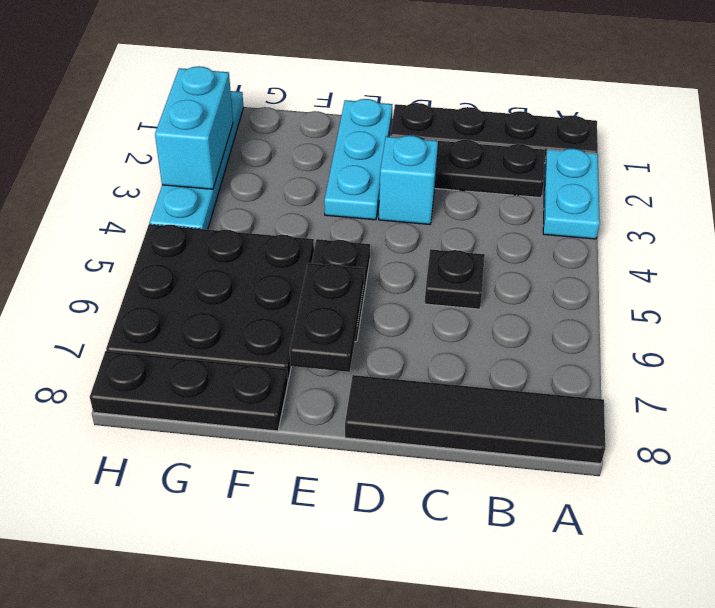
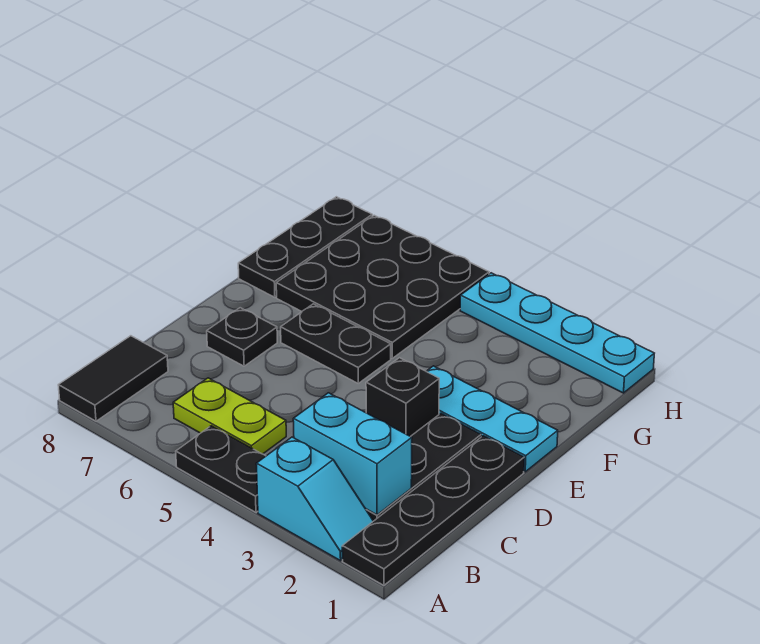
cyan plate A2:A3 level 1 -> cyan slope A2:A3 level 1 top 3
black tile A8:D8 level 1 -> black tile A8:B8 level 1
none -> lime plate B5:B6 level 1
black plate C5 level 1 -> black plate D7 level 1
cyan brick D3 level 1 -> black brick D3 level 1
black plate E6:E7 level 2 -> black plate A4:A5 level 1
cyan brick H2:H3 level 2 -> cyan brick B2:B3 level 2

